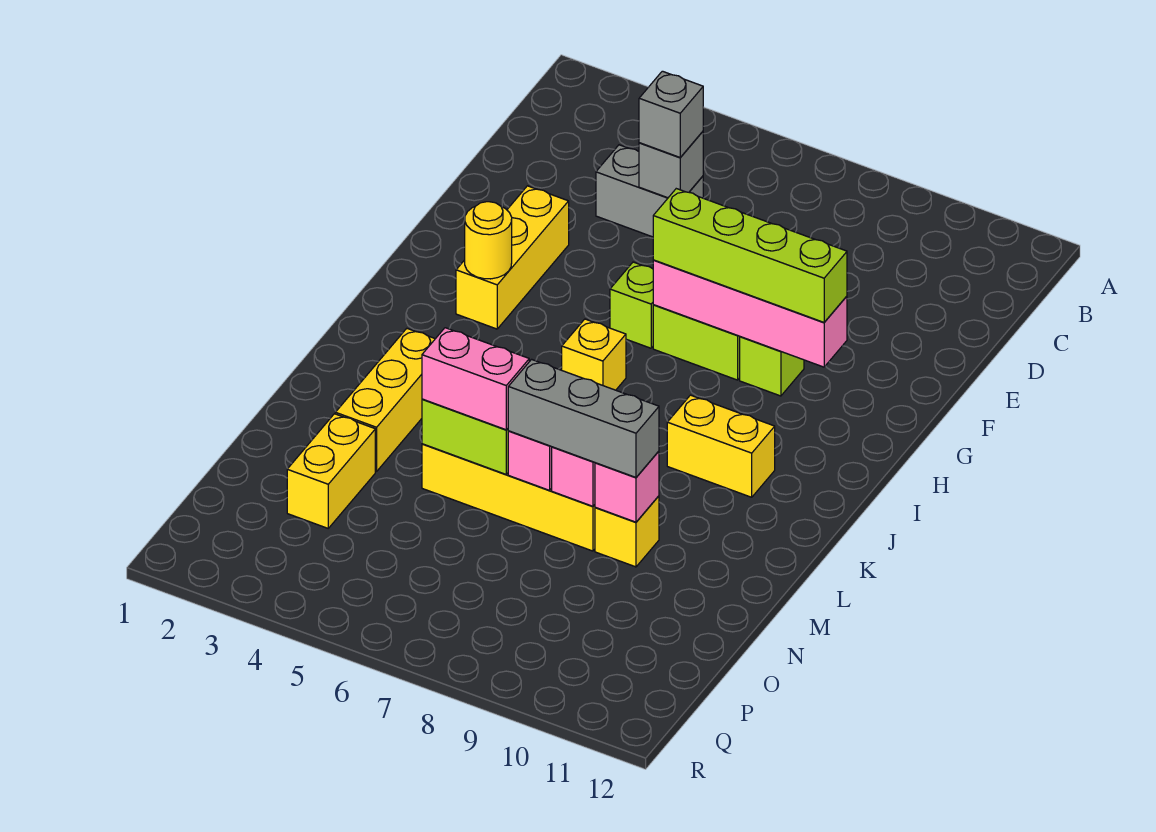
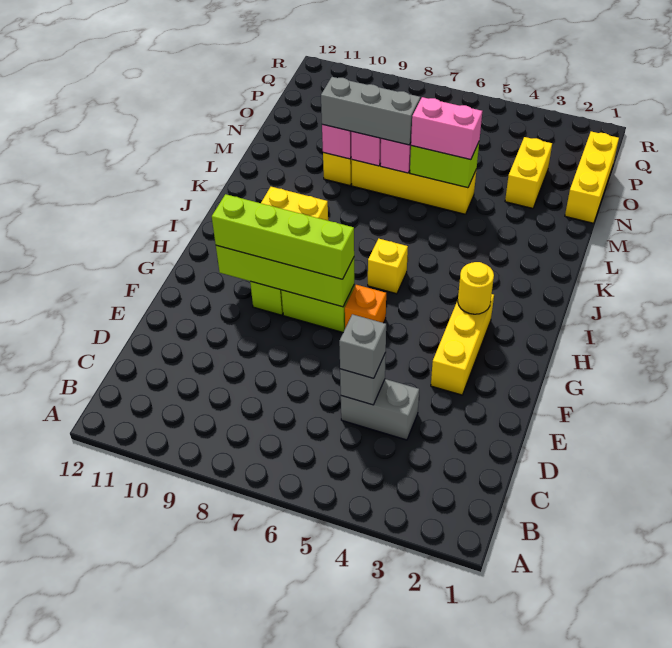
lime brick G6 level 1 -> orange brick G6 level 1
pink brick G7:G10 level 2 -> lime brick G7:G10 level 2
yellow brick K3:M3 level 1 -> yellow brick N1:P1 level 1

